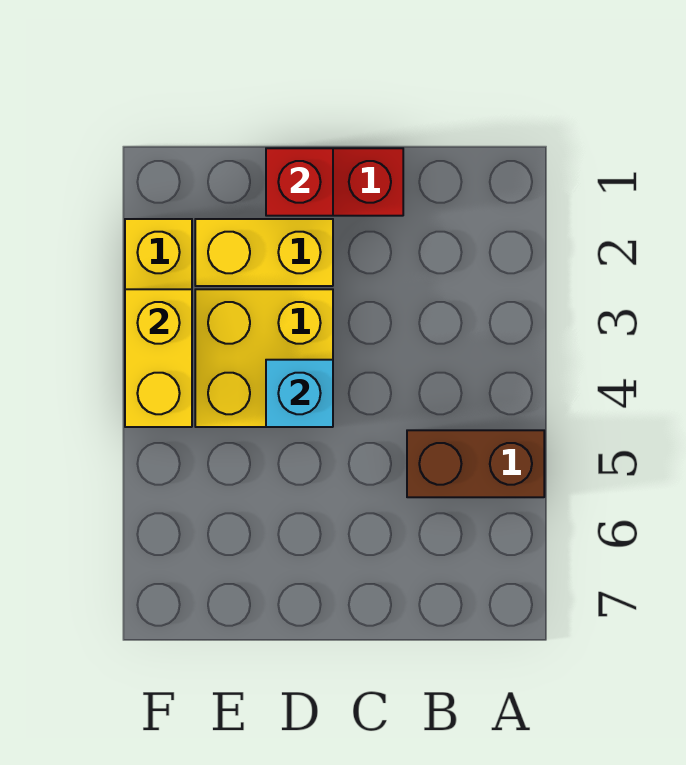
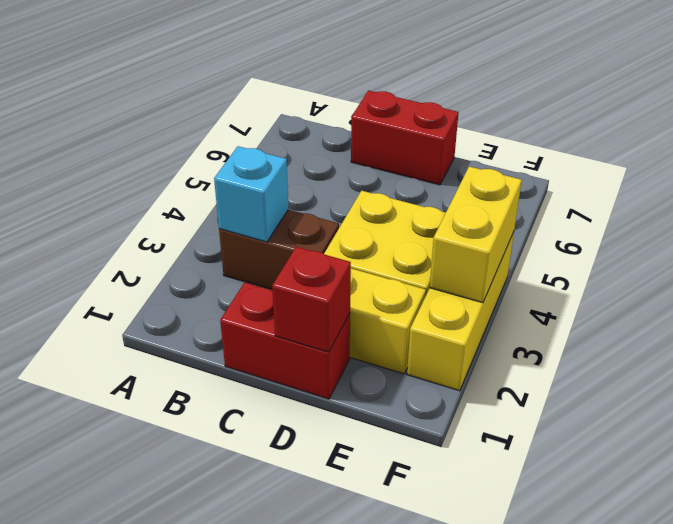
brown brick A5:B5 level 1 -> brown brick B3:C3 level 1
none -> red brick C7:D7 level 1
cyan brick D4 level 2 -> cyan brick B3 level 2

